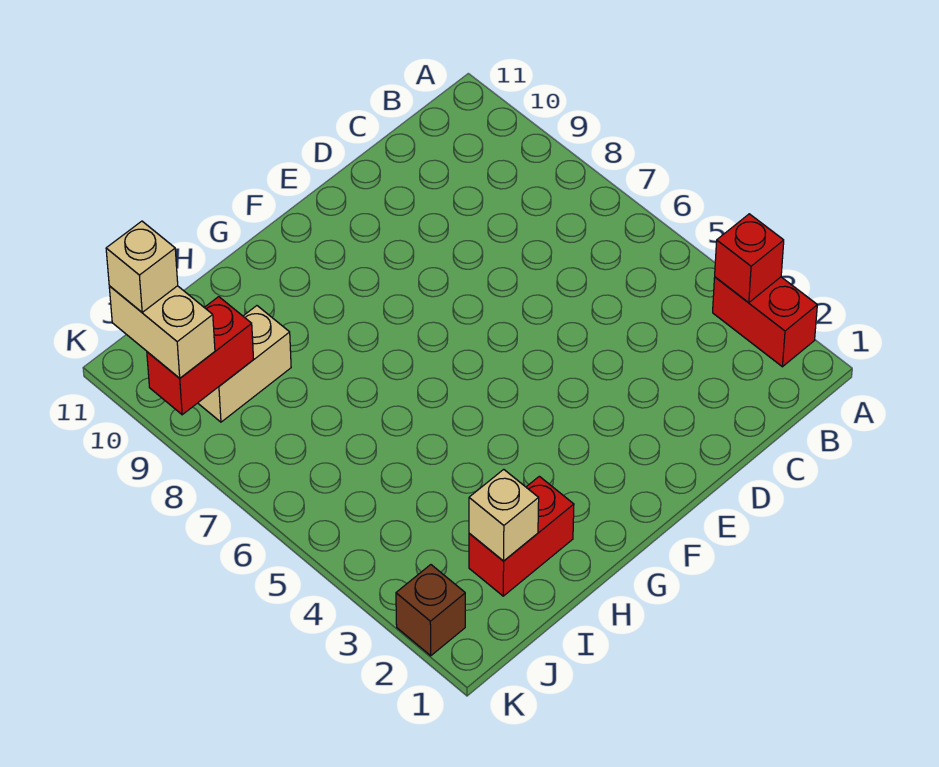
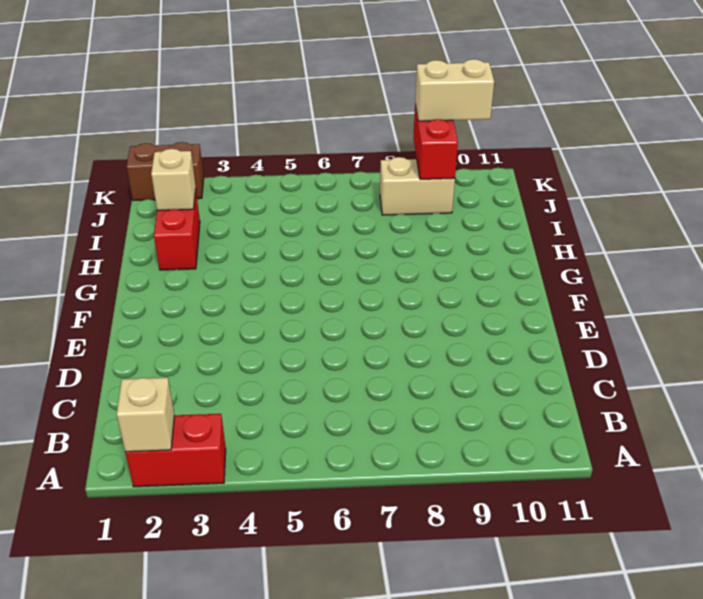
red brick A3 level 2 -> none
tan brick I9:J9 level 1 -> tan brick J8:J9 level 1
brown brick K2 level 1 -> brown brick K1:K2 level 1
tan brick K10 level 4 -> tan brick A2 level 2

